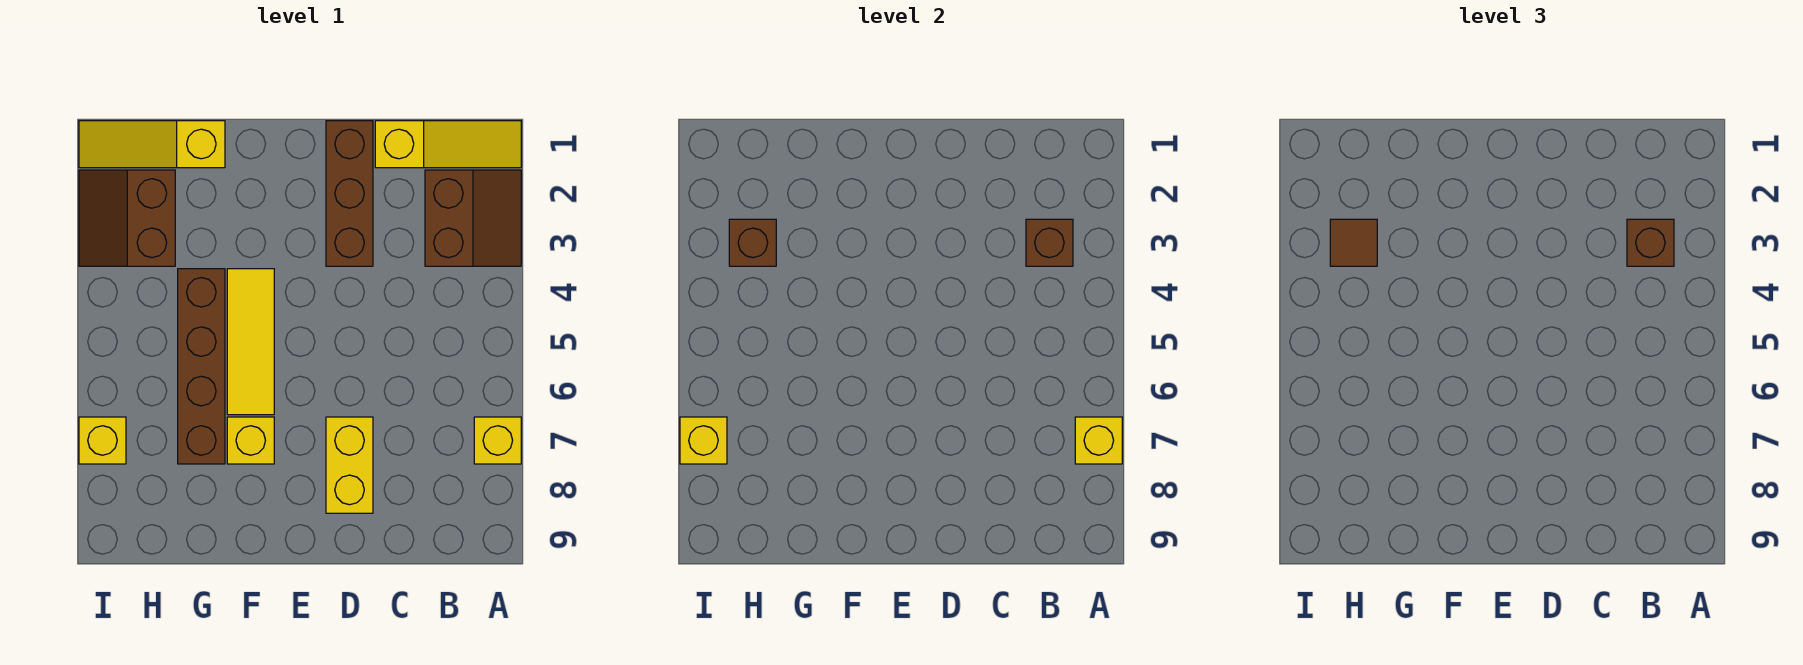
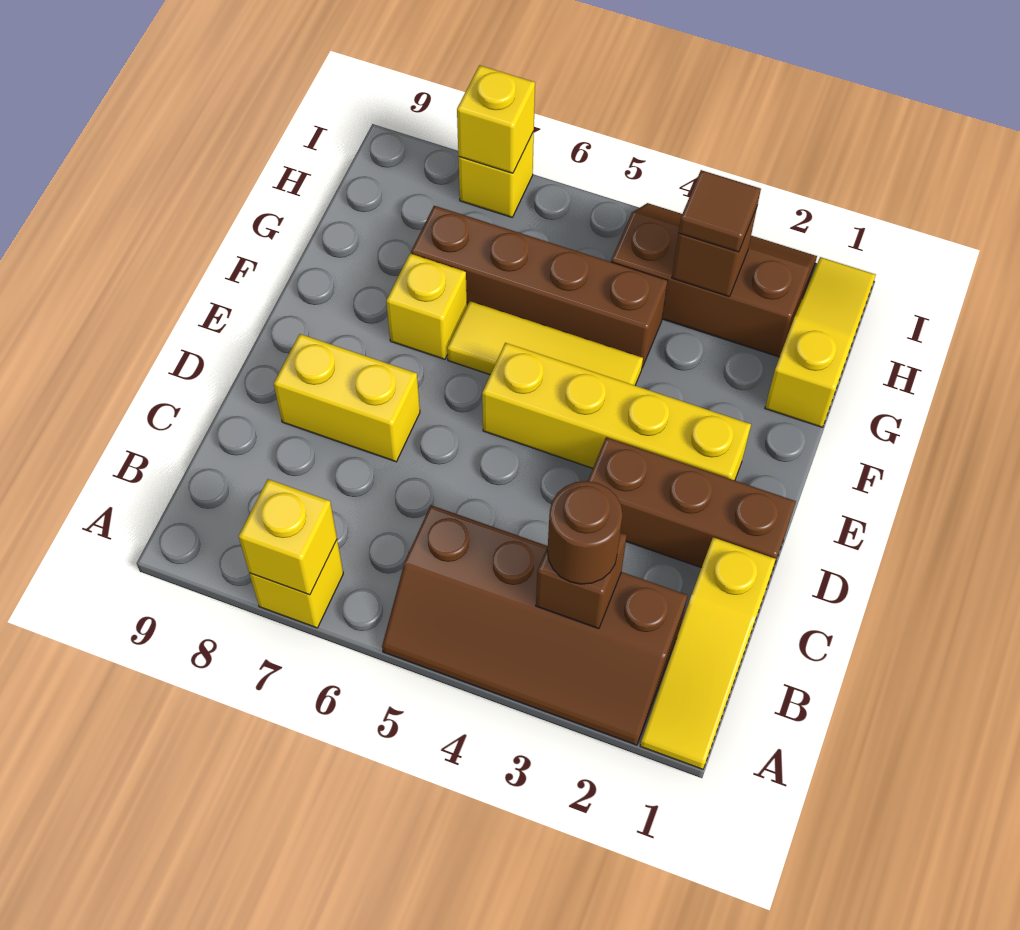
brown slope A2:B3 level 1 top B -> brown slope A2:B5 level 1 top B
brown brick B3 level 3 -> brown round brick B3 level 3
none -> yellow brick E2:E5 level 1
brown slope H2:I3 level 1 top H -> brown slope H2:I4 level 1 top H

